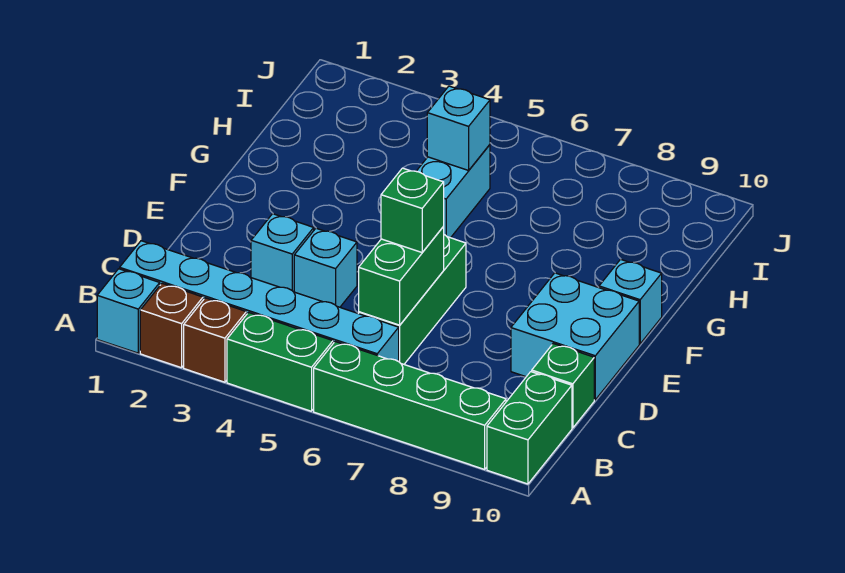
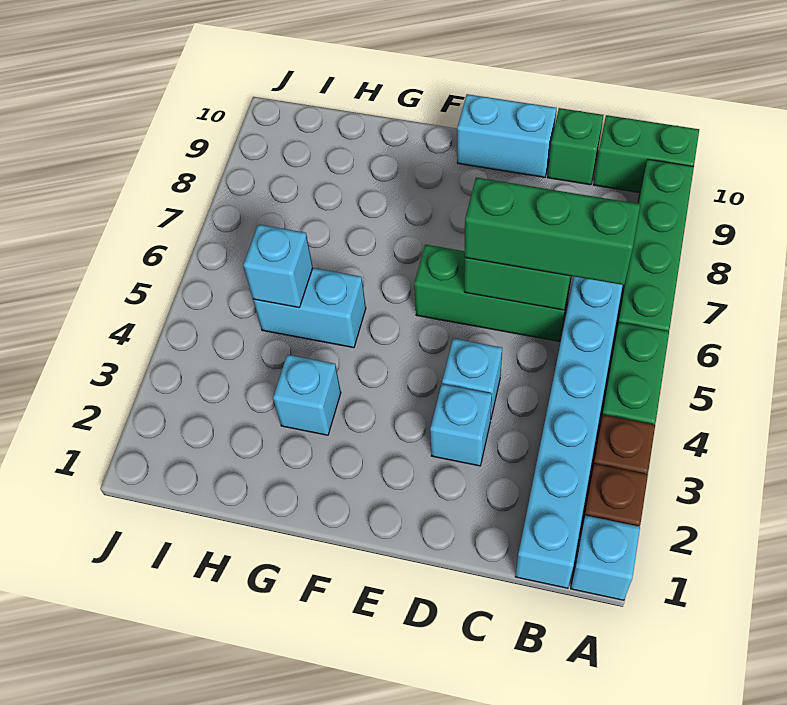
green brick D6 level 3 -> green brick B6:D6 level 3
cyan brick D9:E10 level 1 -> cyan brick D10:E10 level 1
cyan brick F10 level 1 -> cyan brick G3 level 1

